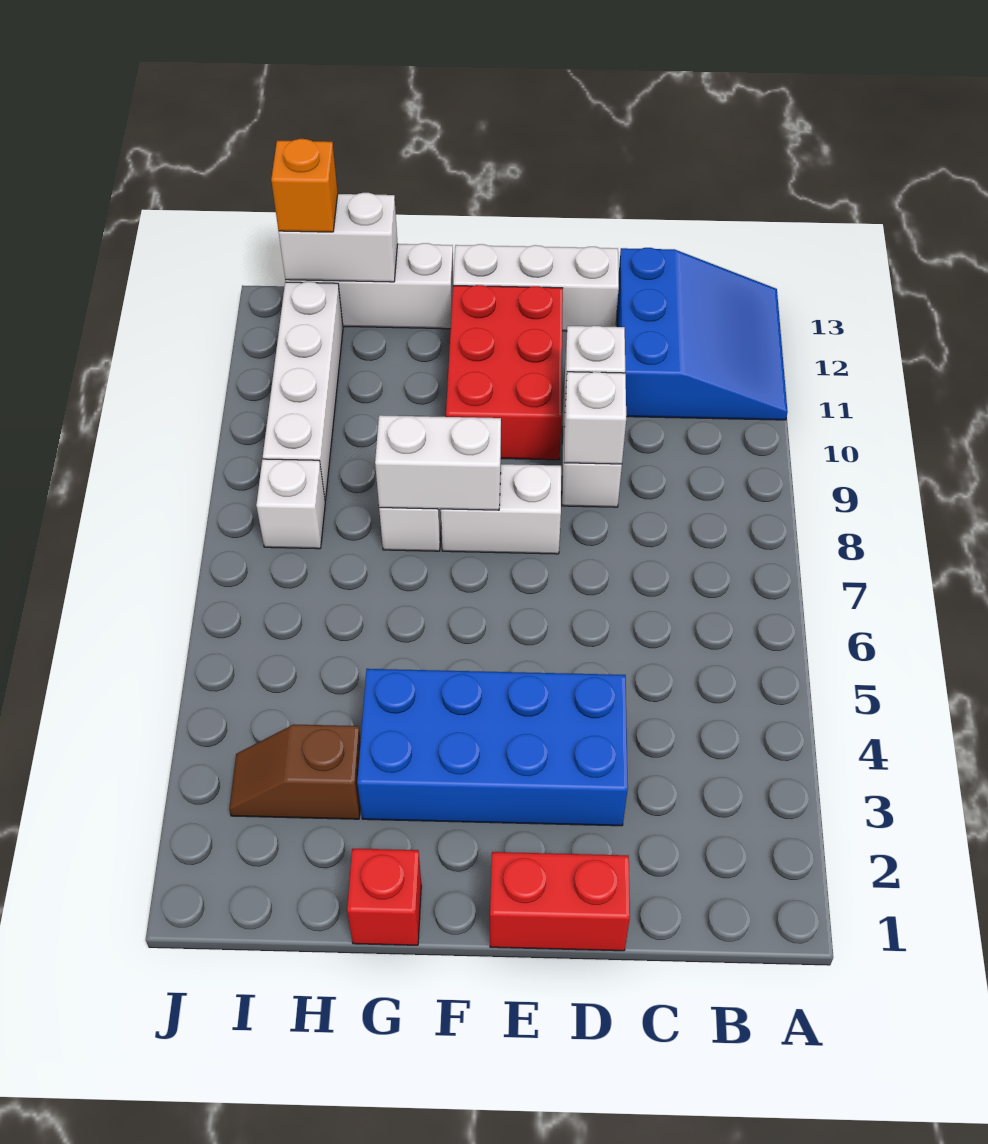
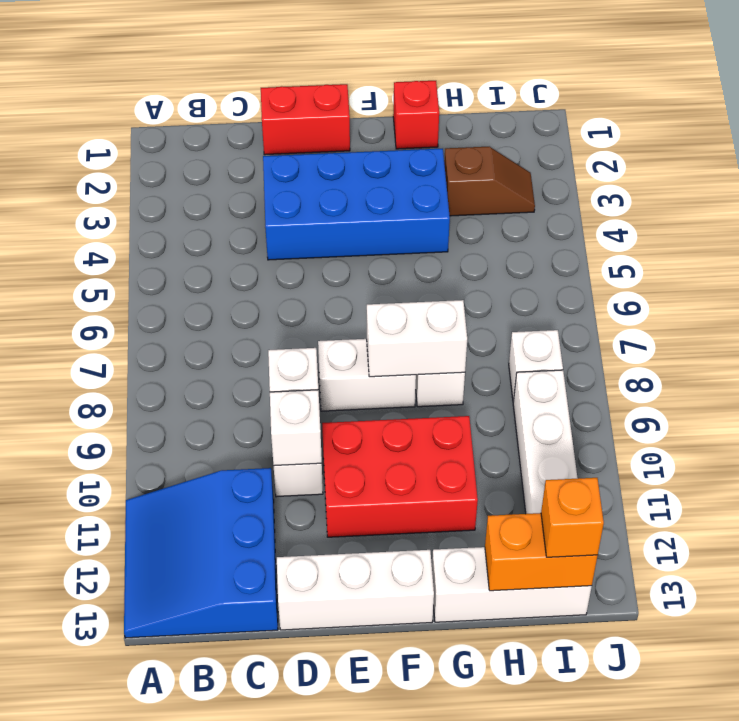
red brick E10:F12 level 1 -> red brick E10:G11 level 1
white brick H13:I13 level 2 -> orange brick H13:I13 level 2

